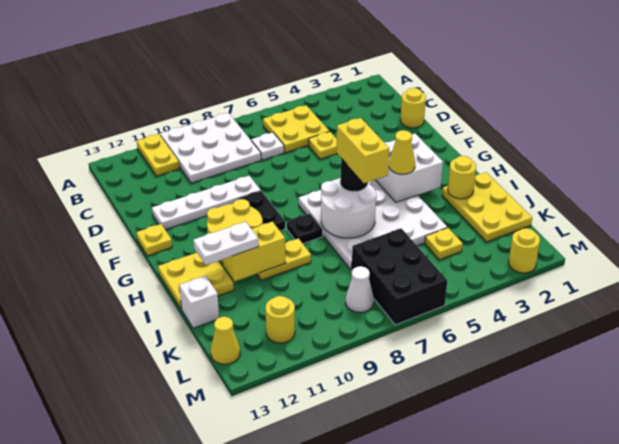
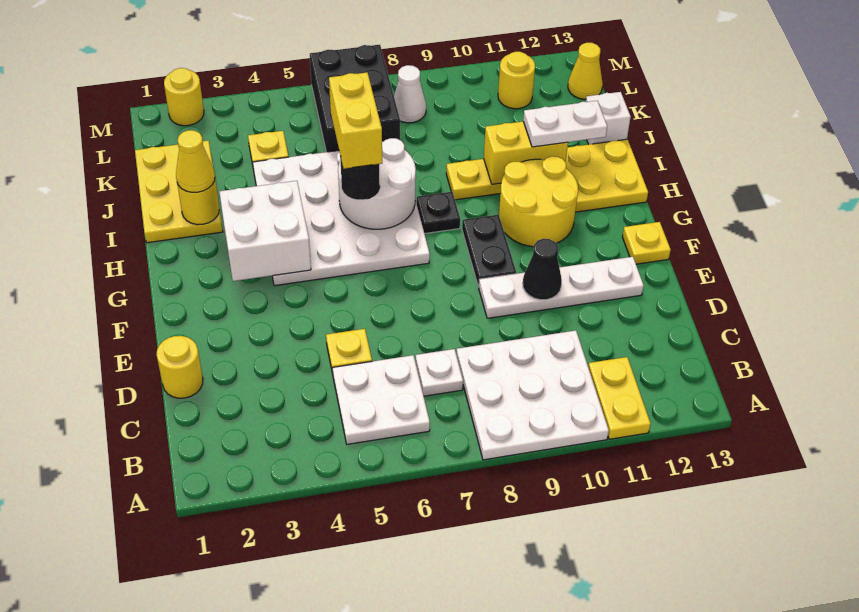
yellow plate B5:C6 level 1 -> white plate B5:C6 level 1
none -> black cone E10 level 2
yellow cone H4 level 3 -> yellow cone I2 level 3

